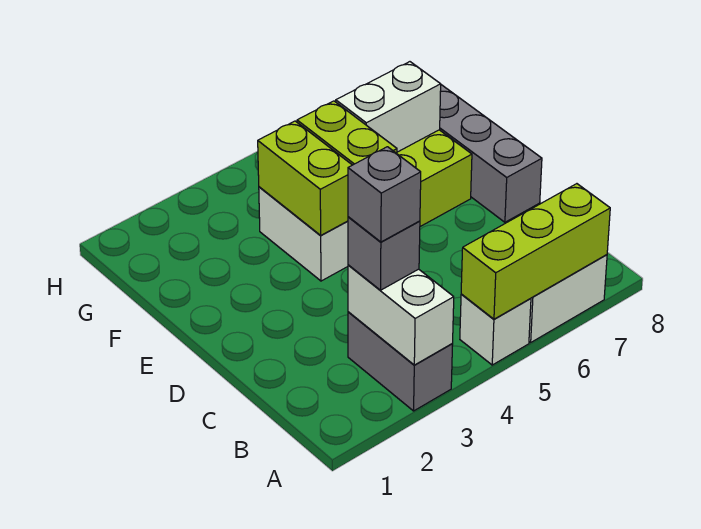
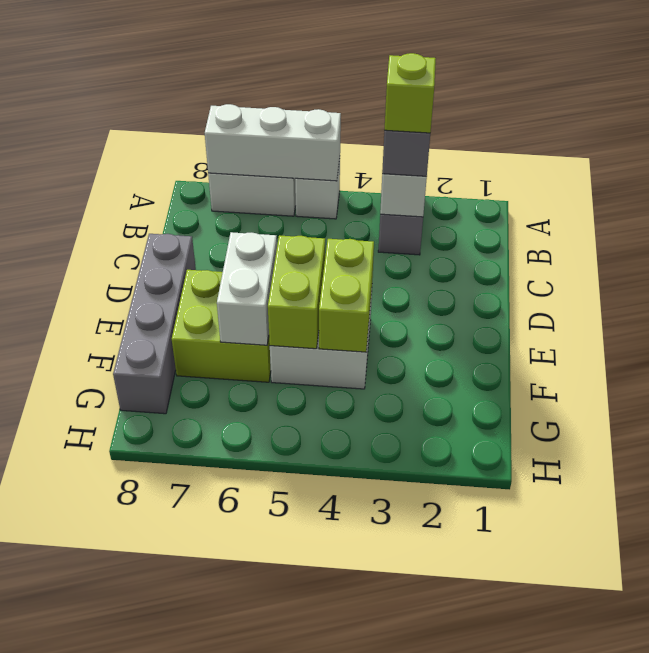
lime brick A5:A7 level 2 -> white brick A5:A7 level 2
grey brick B3 level 4 -> lime brick B3 level 4
white brick F6:F7 level 2 -> white brick E6:F6 level 2

